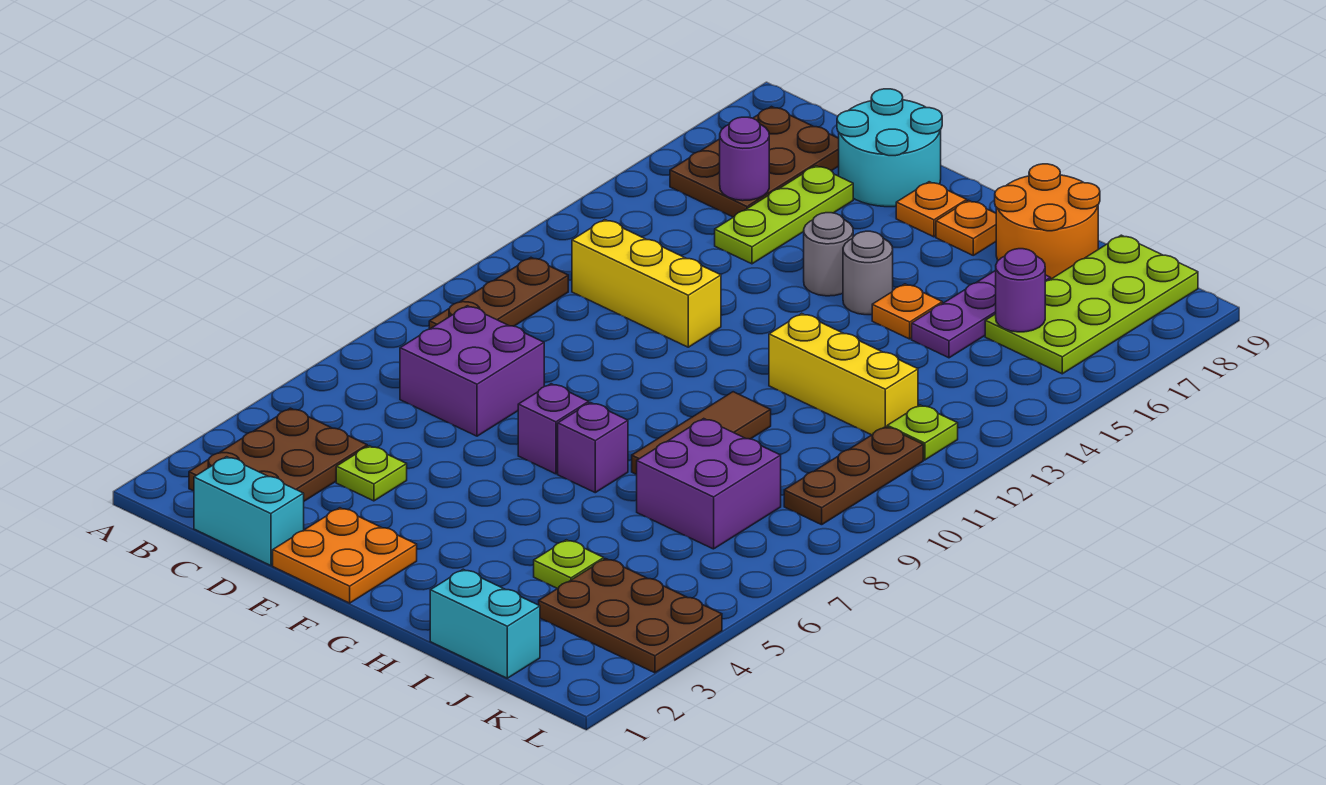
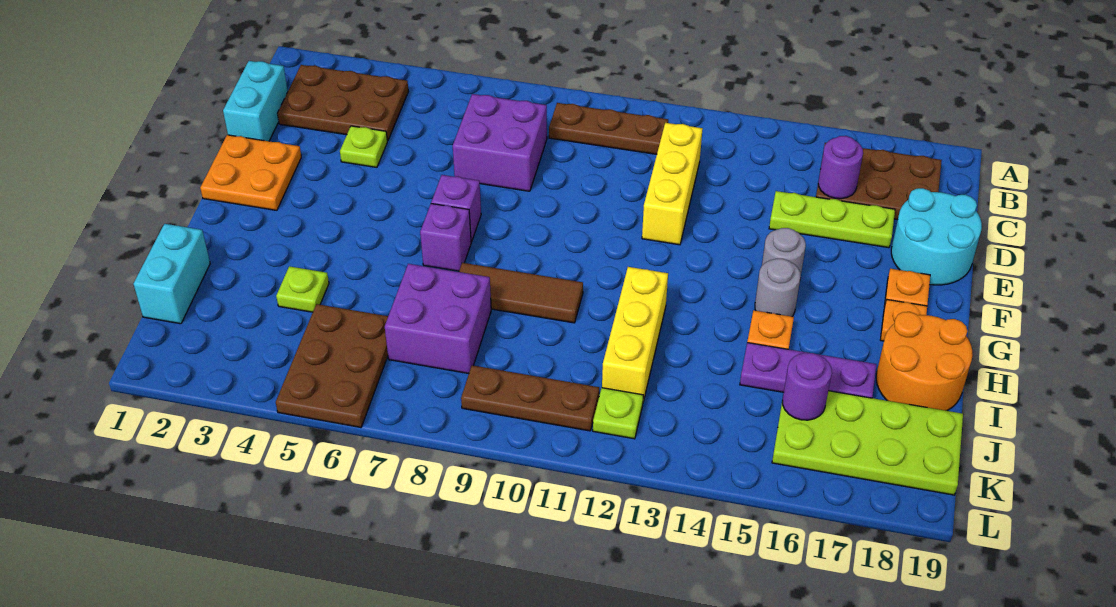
brown plate J3:L4 level 1 -> brown plate J5:L6 level 1

